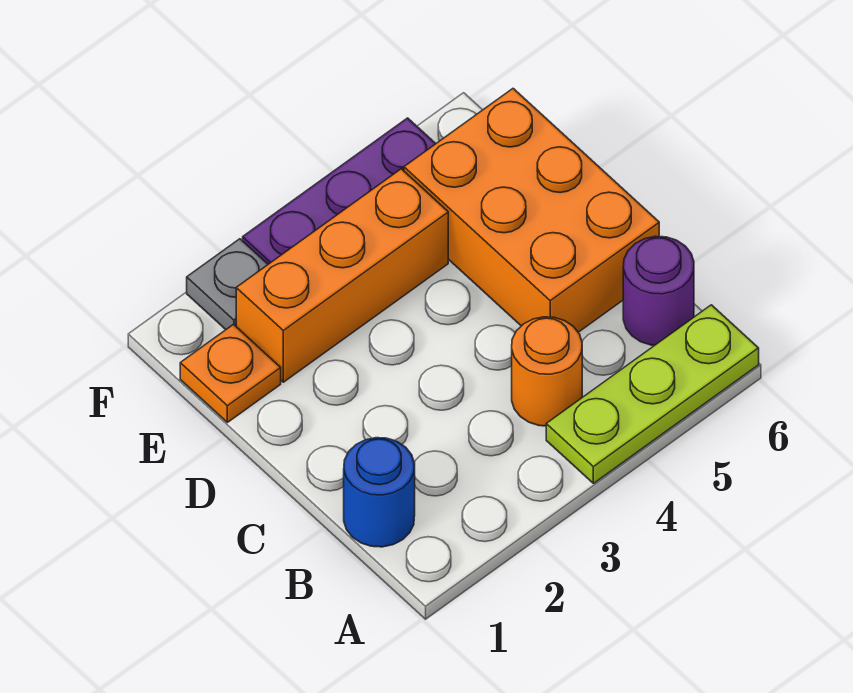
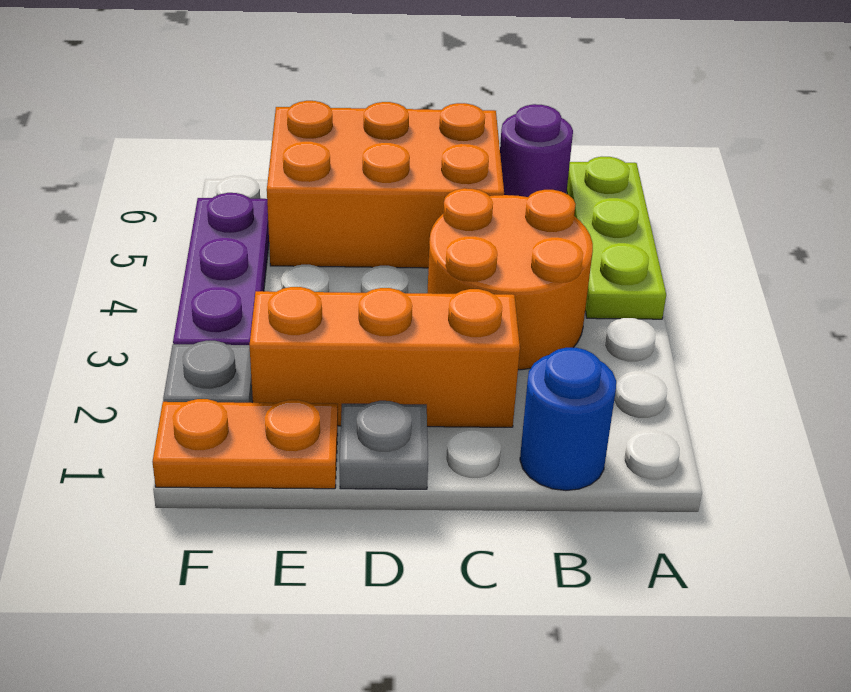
orange round brick B4 level 1 -> orange round brick B3:C4 level 1
none -> grey plate D1 level 1
orange plate E1 level 1 -> orange plate E1:F1 level 1
orange brick E2:E4 level 1 -> orange brick C2:E2 level 1

